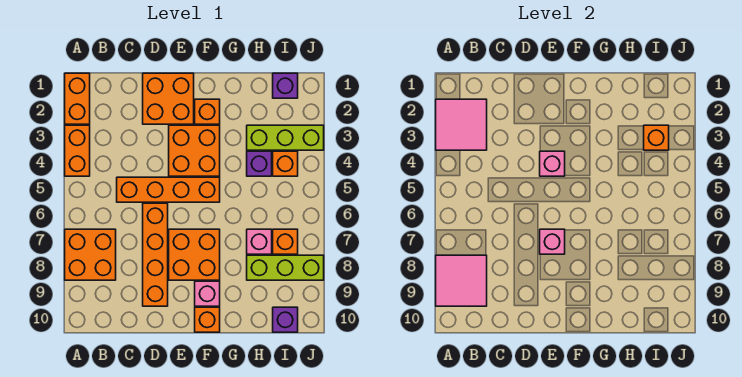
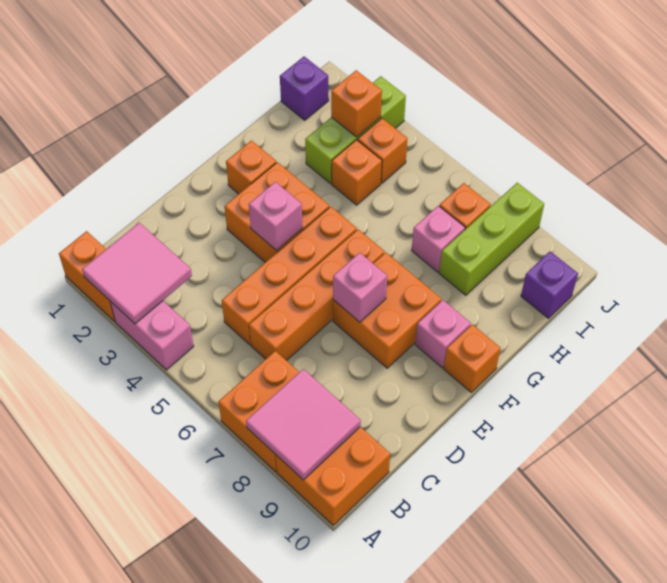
orange brick A3:A4 level 1 -> pink brick A3:A4 level 1
orange brick D1:E2 level 1 -> orange brick A9:B10 level 1
orange brick D6:D9 level 1 -> orange brick C6:F6 level 1
purple brick H4 level 1 -> orange brick H4 level 1

